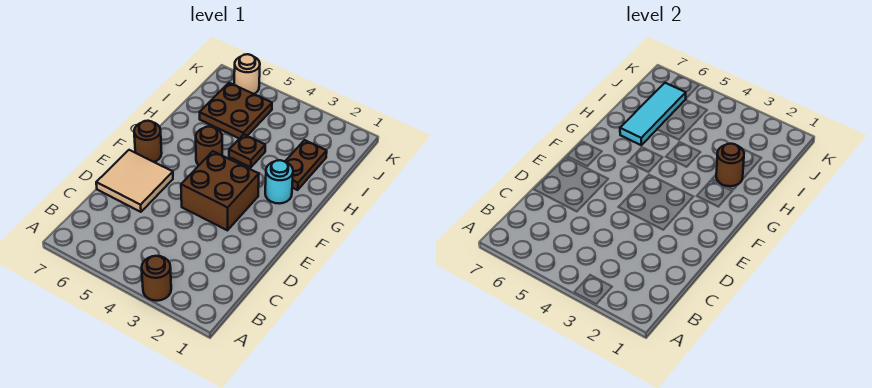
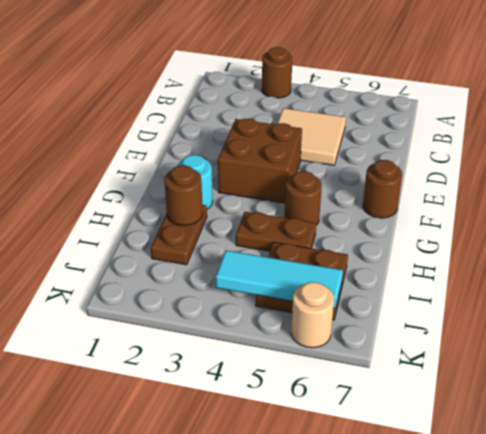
tan tile D6:E7 level 1 -> tan tile C4:D5 level 1
brown plate H4 level 1 -> brown plate H4:H5 level 1
cyan tile H6:J6 level 2 -> cyan tile J4:J6 level 2

